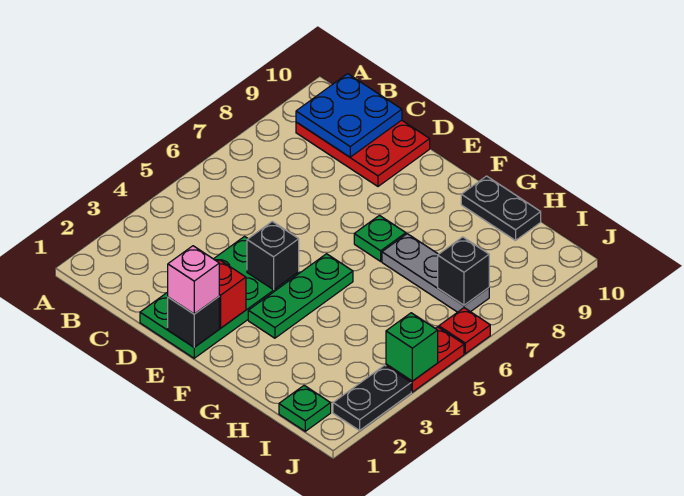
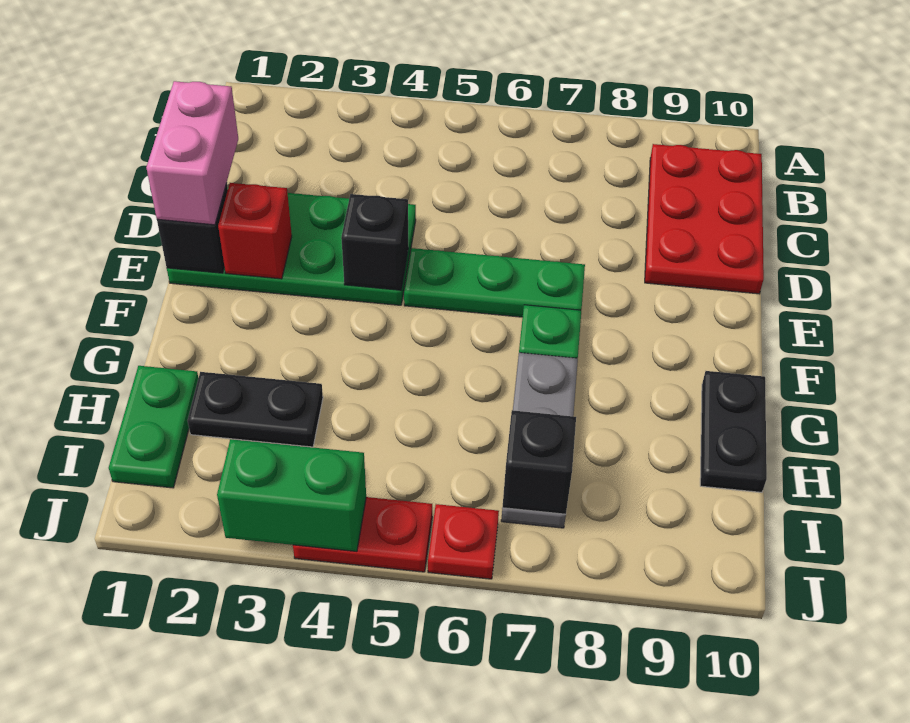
blue plate B9:C10 level 2 -> none
pink brick E1 level 3 -> pink brick D1:E1 level 3
green plate F3:F5 level 1 -> green plate E5:E7 level 1
green plate I1 level 1 -> green plate H1:I1 level 1
black plate J2:J3 level 1 -> black plate H2:H3 level 1
green brick J4 level 2 -> green brick J3:J4 level 2

